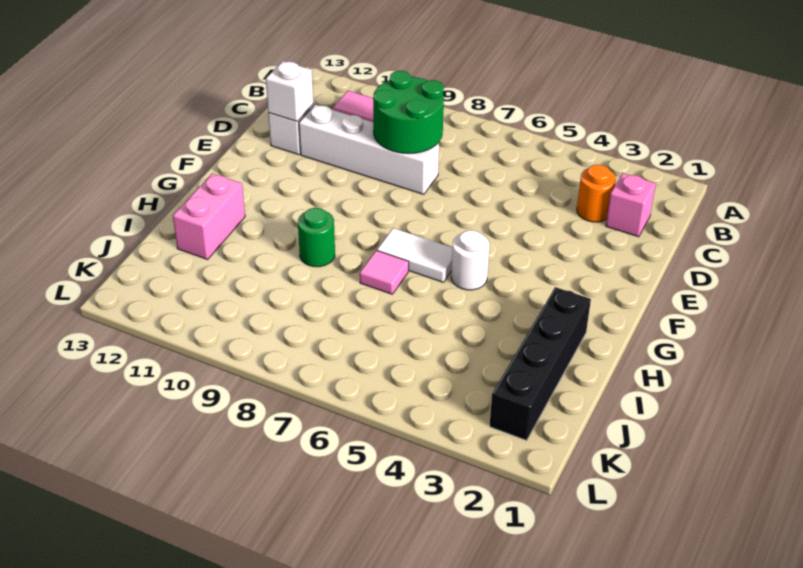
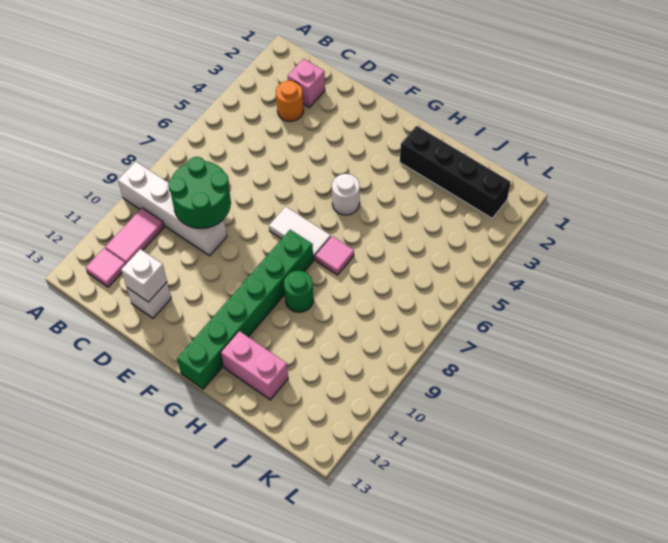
none -> pink tile B12 level 1
white brick D8:D11 level 1 -> white brick A9:D9 level 1
white tile G6:G7 level 1 -> white tile F7:G7 level 1
none -> green brick G8:G13 level 1

